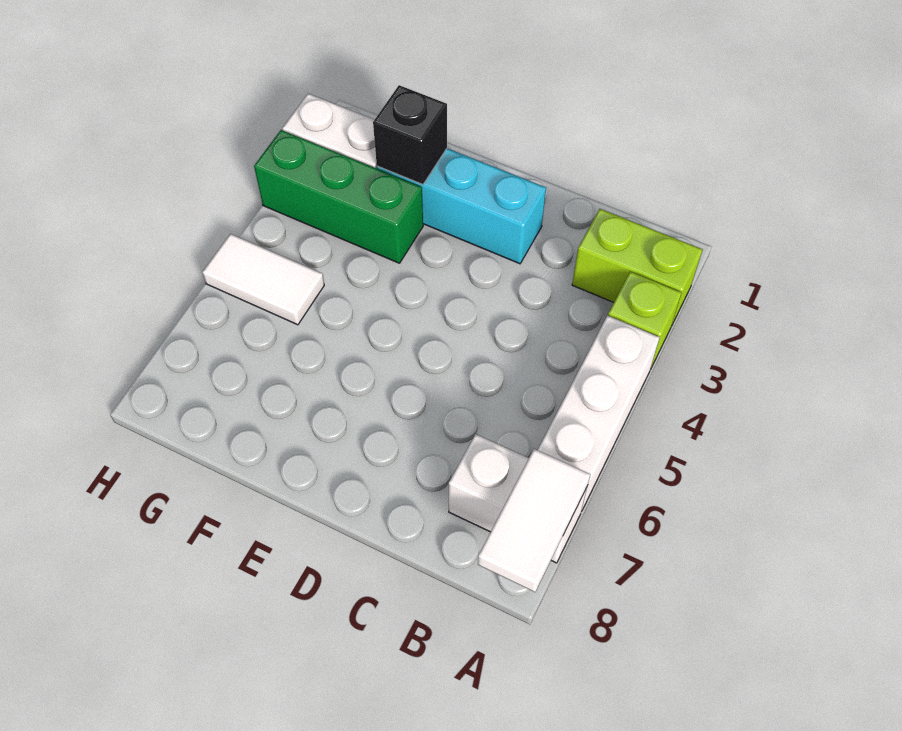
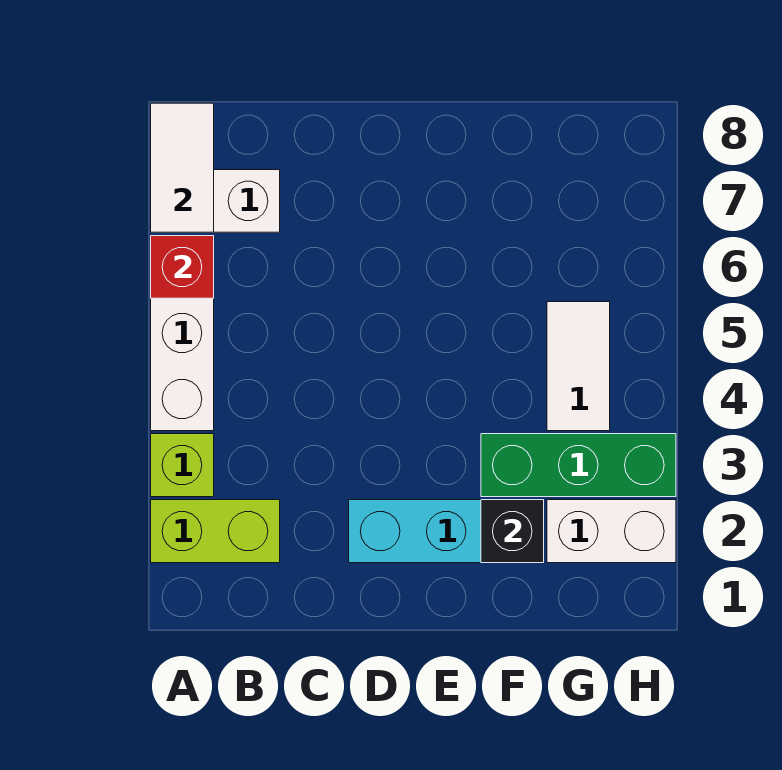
none -> red brick A6 level 2
white tile G5:H5 level 1 -> white tile G4:G5 level 1

